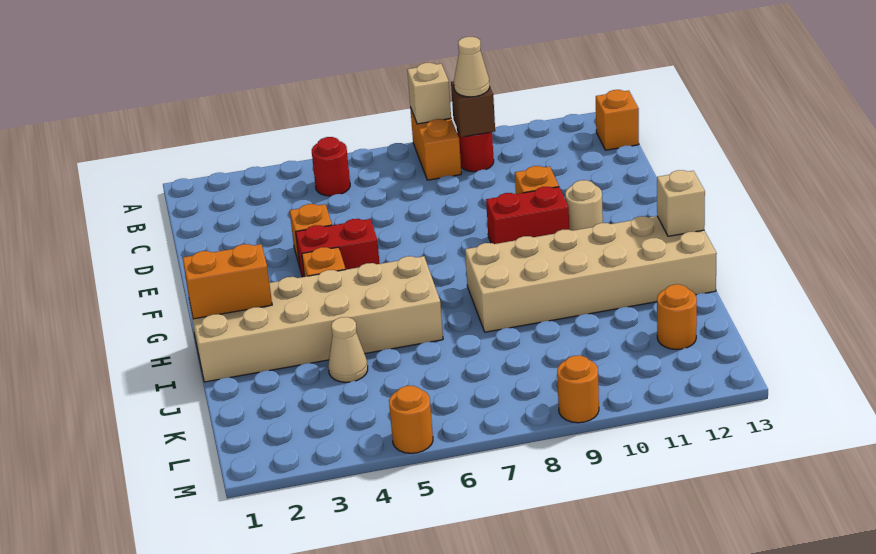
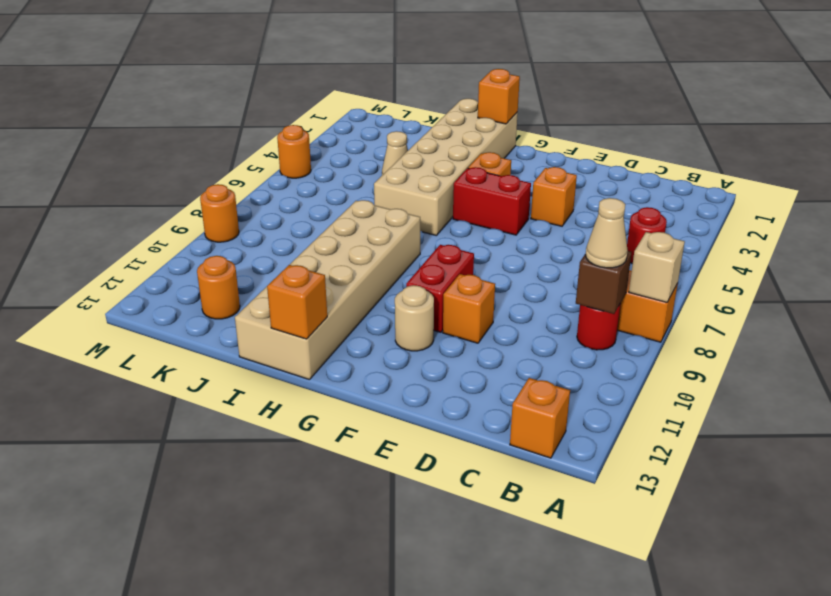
red brick F4:F5 level 1 -> red brick F5:G5 level 1
orange brick H1:H2 level 2 -> orange brick H1 level 2
tan brick H13 level 2 -> orange brick H13 level 2

